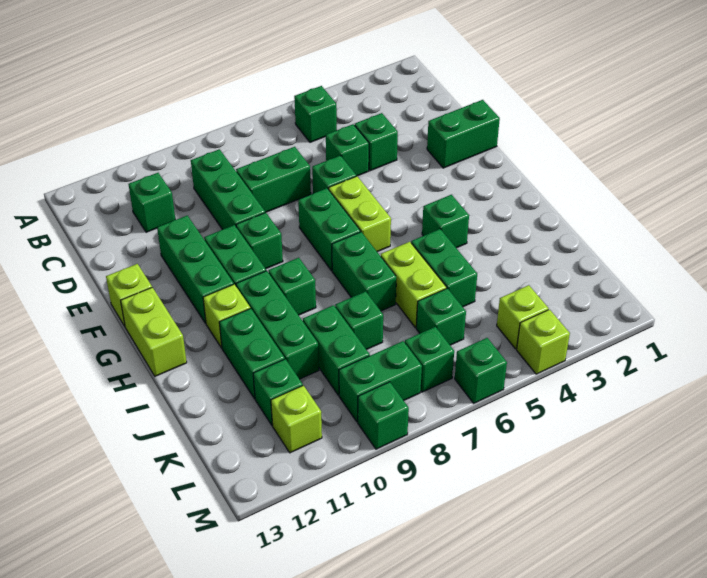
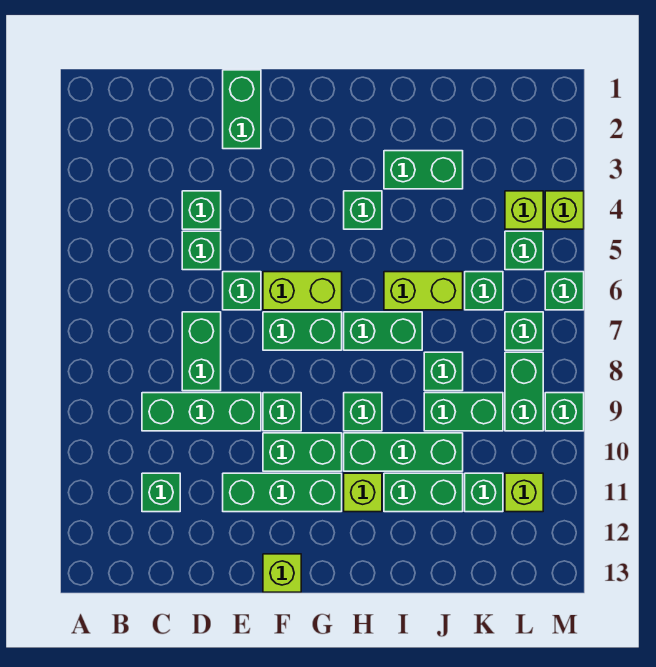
green brick B5 level 1 -> green brick L5 level 1
lime brick G13:H13 level 1 -> none
green brick I5:J5 level 1 -> green brick I3:J3 level 1

